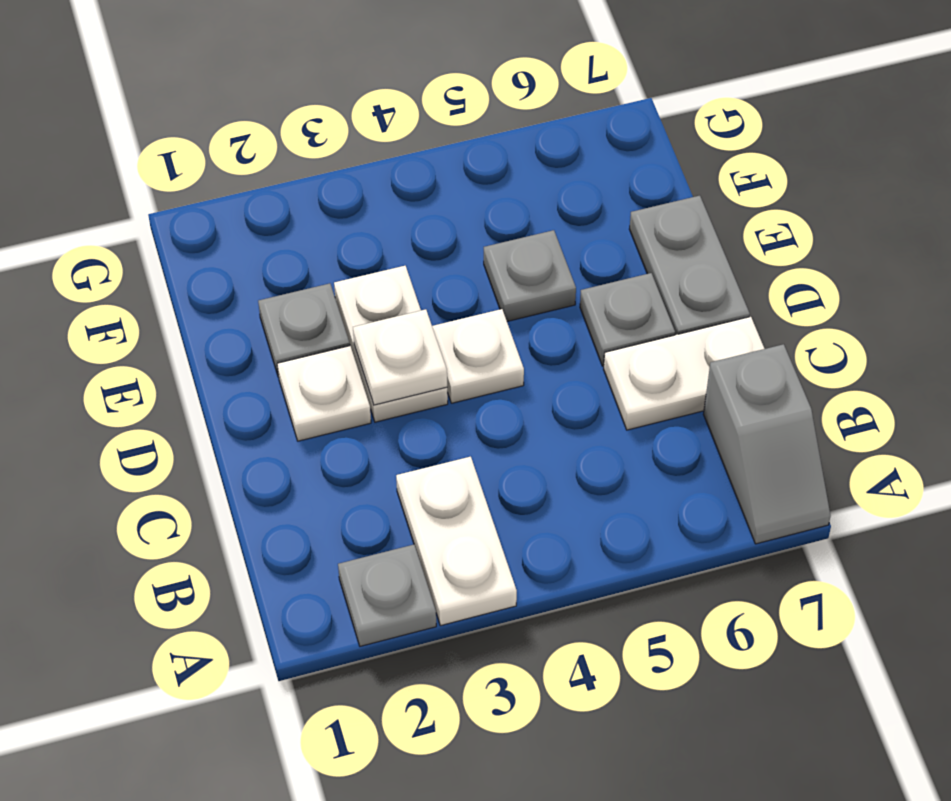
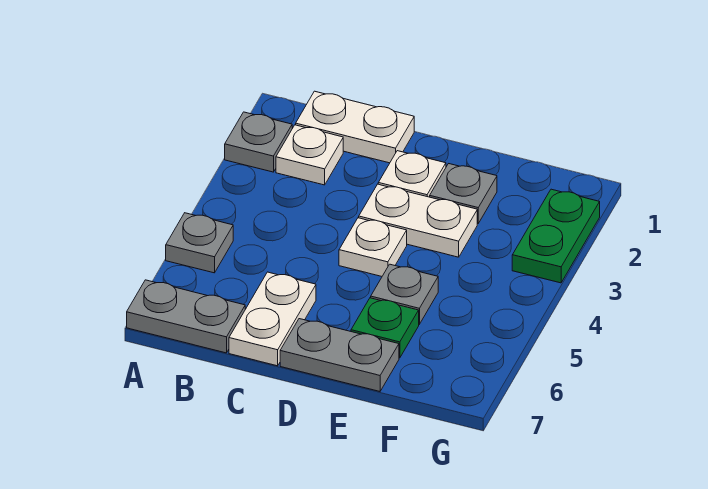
white plate A3:B3 level 1 -> white plate B1:C1 level 1
grey slope A7:B7 level 1 top B -> grey plate A7:B7 level 1
white plate D3 level 2 -> white plate B2 level 1
grey plate D6 level 1 -> grey plate A5 level 1
none -> green plate E6 level 1
none -> green plate G2:G3 level 1

